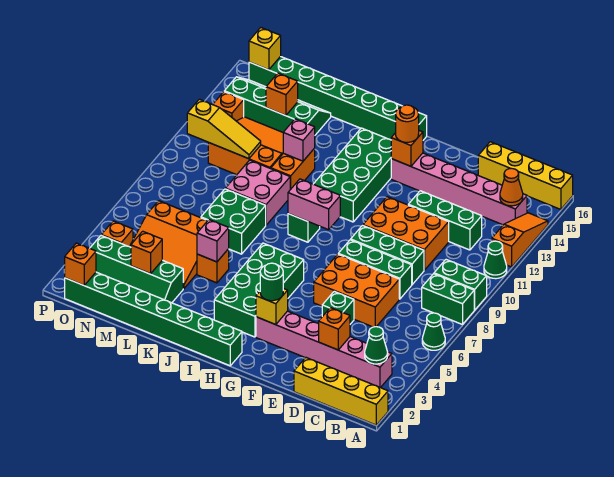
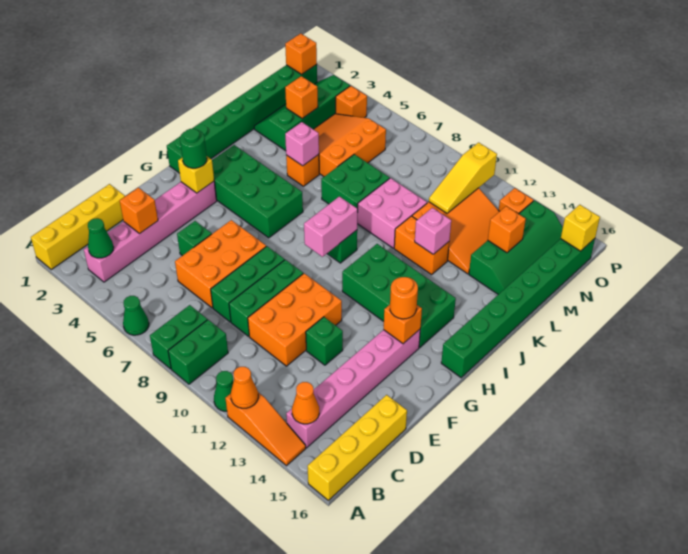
none -> orange cone A12 level 2
green brick C12:E12 level 1 -> green brick E12 level 1

